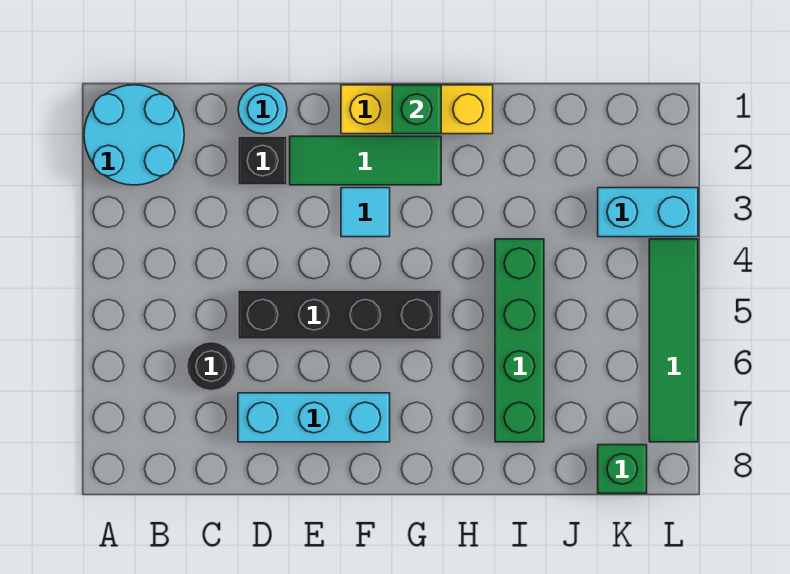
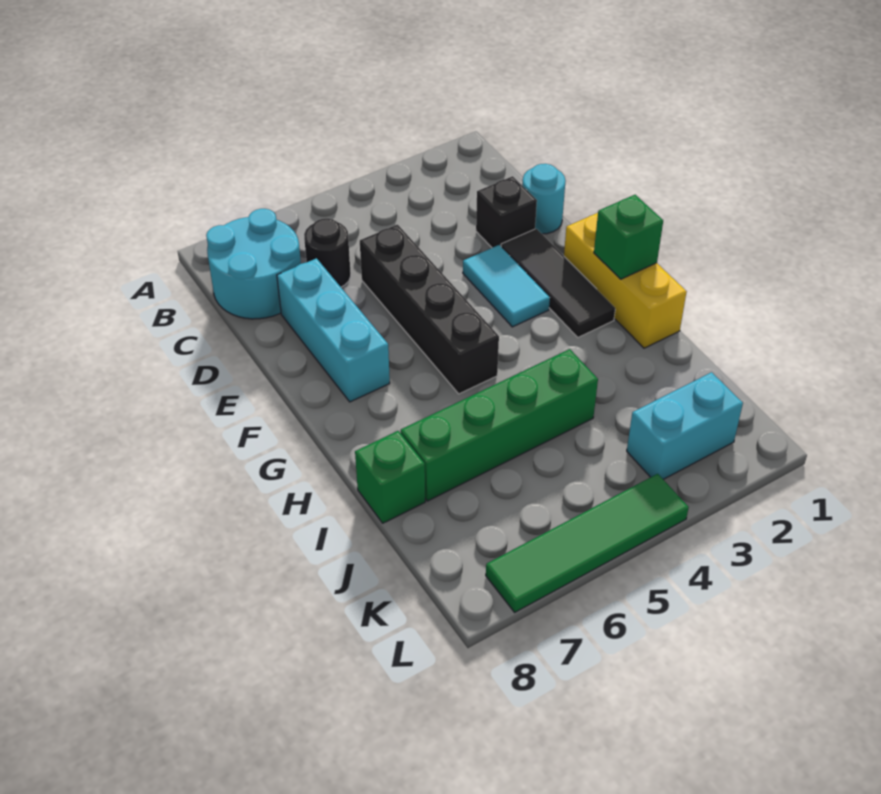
cyan round brick A1:B2 level 1 -> cyan round brick B7:C8 level 1
green tile E2:G2 level 1 -> black tile E2:G2 level 1
cyan tile F3 level 1 -> cyan tile E3:F3 level 1
cyan brick K3:L3 level 1 -> cyan brick K2:K3 level 1
green brick K8 level 1 -> green brick I8 level 1

